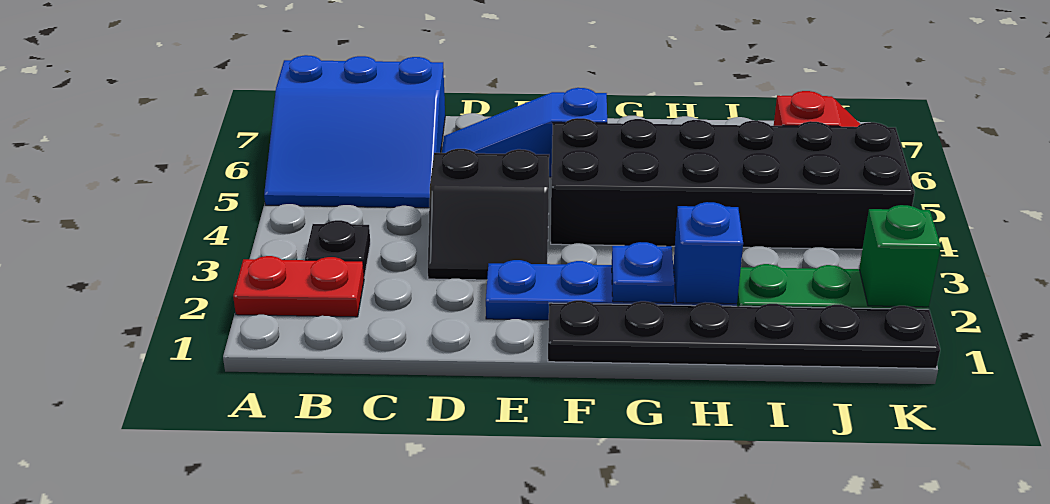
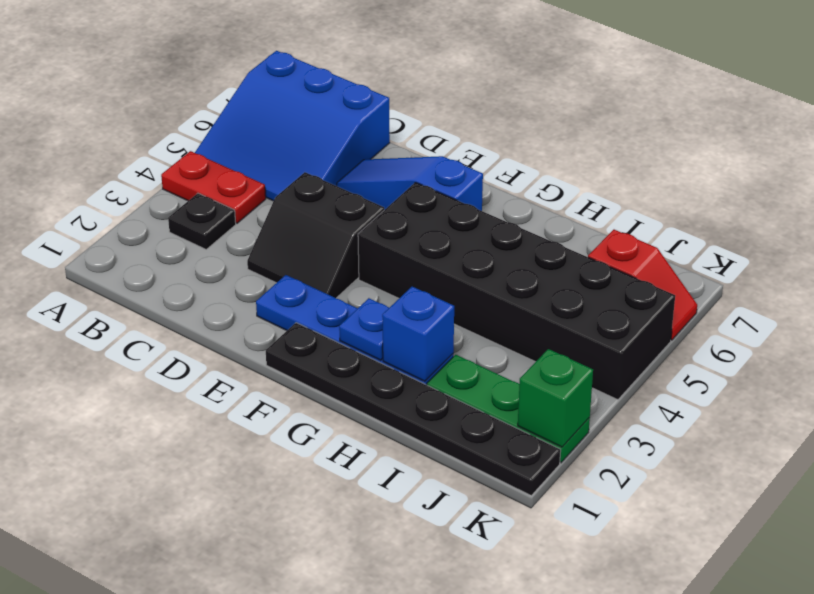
red plate A2:B2 level 1 -> red plate A4:B4 level 1

